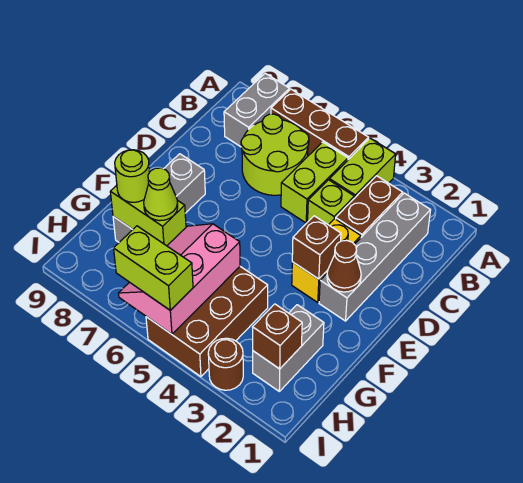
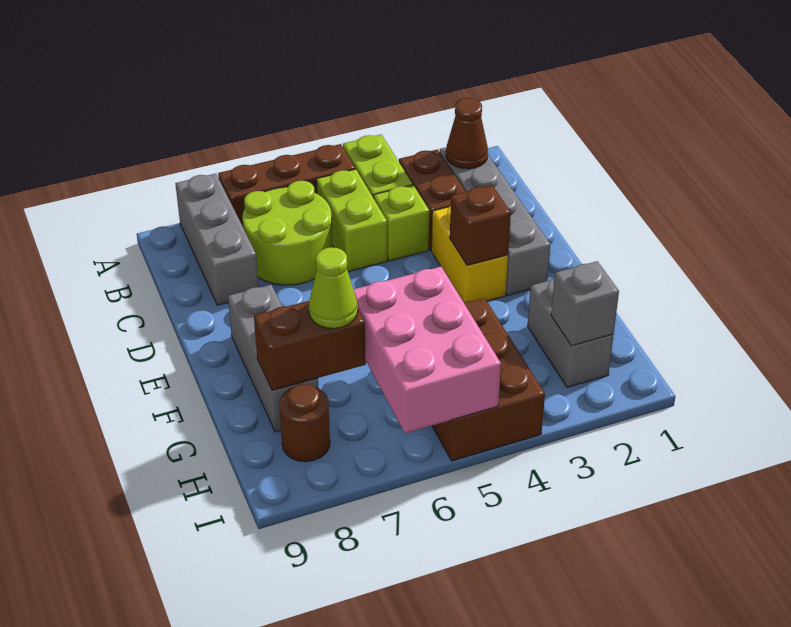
grey brick A8:B8 level 1 -> grey brick A8:C8 level 1
brown cone E2 level 2 -> brown cone B2 level 2
pink slope G5:I6 level 2 top 5 -> pink brick G5:I6 level 2
lime brick G7:G8 level 2 -> brown brick G7:G8 level 2
lime round brick G8 level 3 -> none
brown brick H2 level 2 -> grey brick H2 level 2
brown round brick I3 level 1 -> brown round brick H8 level 1
lime brick I5:I6 level 3 -> none

